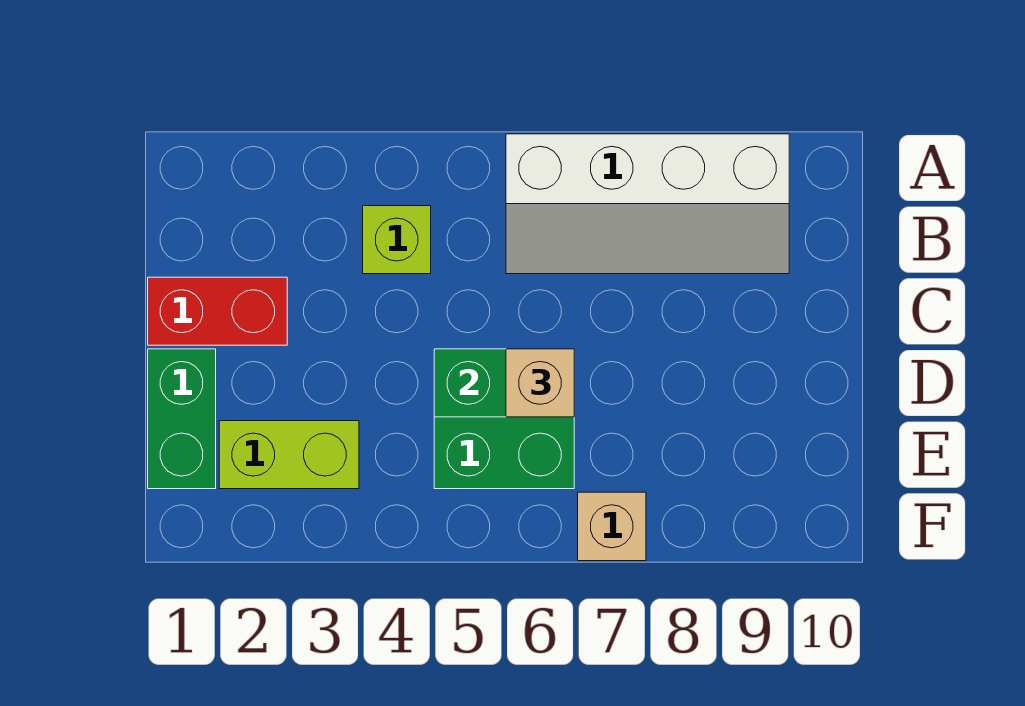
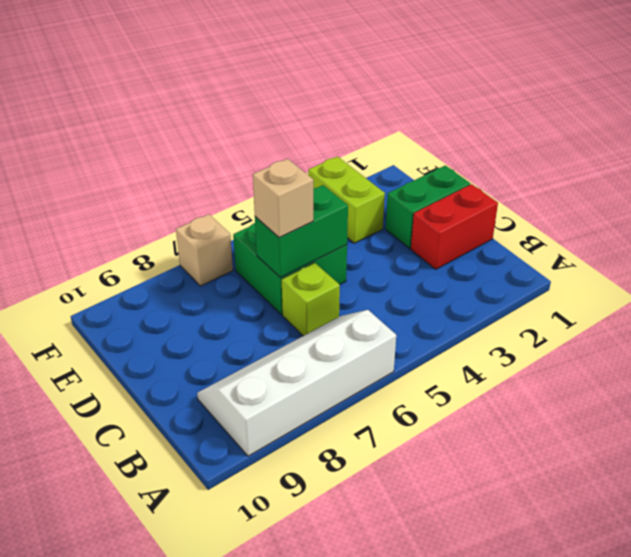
lime brick B4 level 1 -> lime brick C6 level 1
green brick D1:E1 level 1 -> green brick D1:D2 level 1
lime brick E2:E3 level 1 -> lime brick E3:F3 level 1

